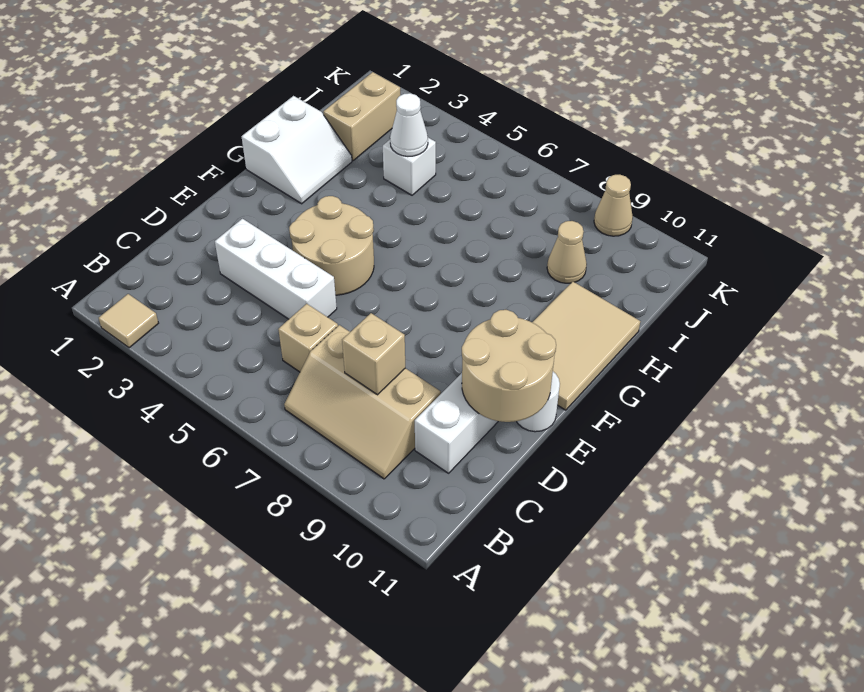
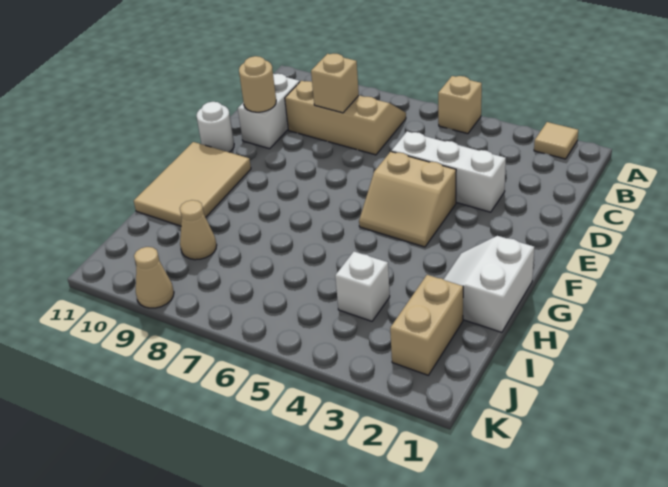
tan brick C6 level 1 -> tan brick A5 level 1
tan round brick D10:E11 level 2 -> tan round brick D10 level 2
tan round brick E4:F5 level 1 -> tan slope E4:F5 level 1 top E
white cone I4 level 2 -> none

